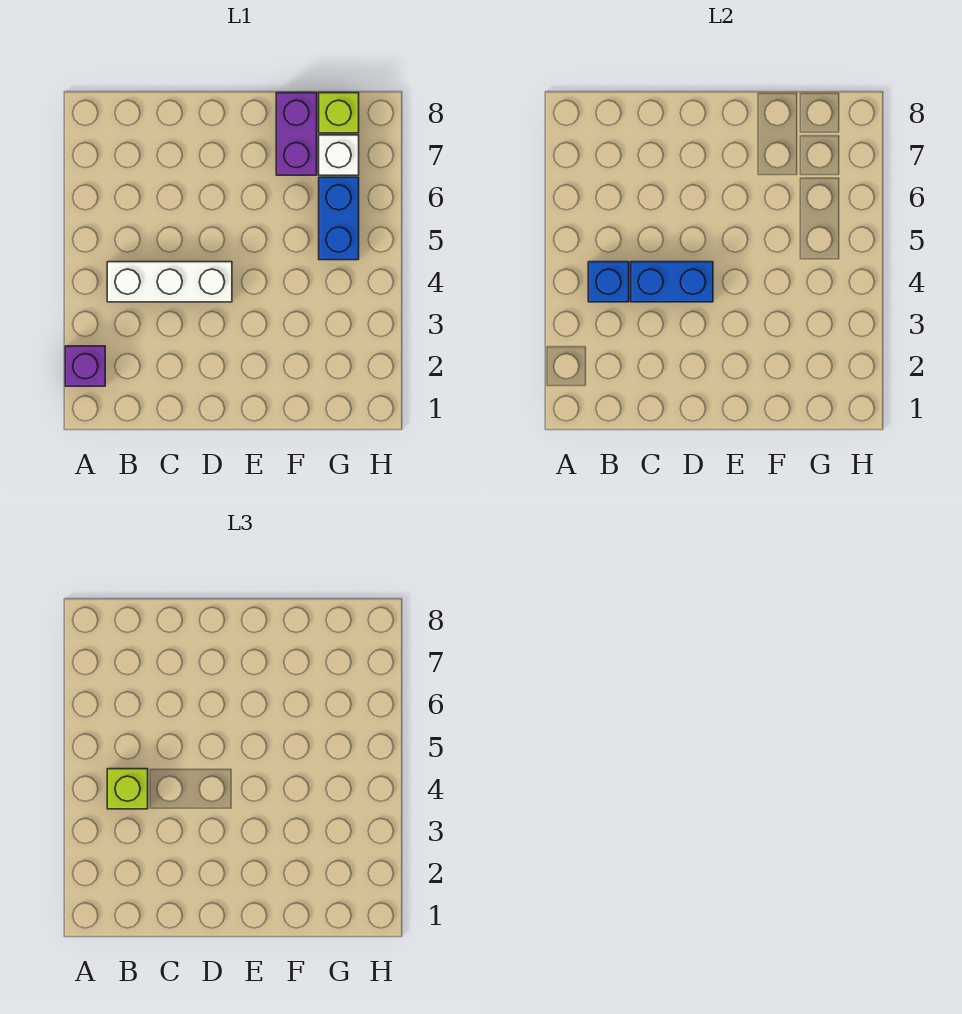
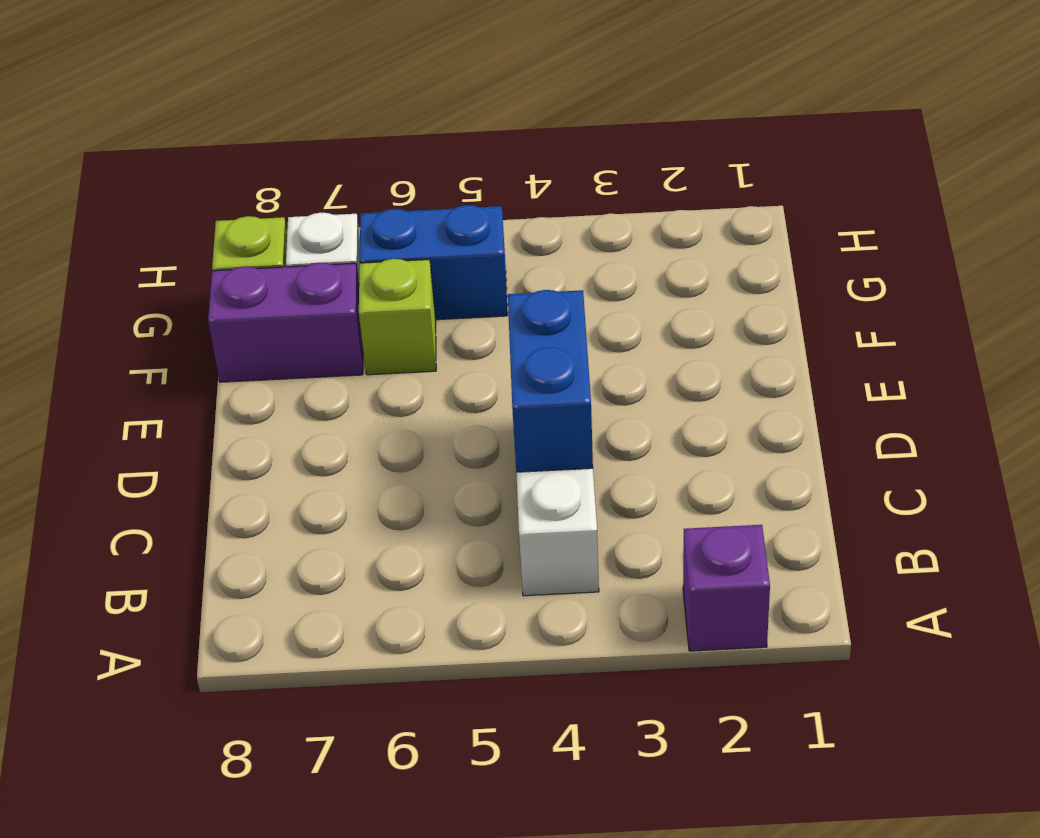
blue brick B4 level 2 -> none
lime brick B4 level 3 -> lime brick F6 level 1

